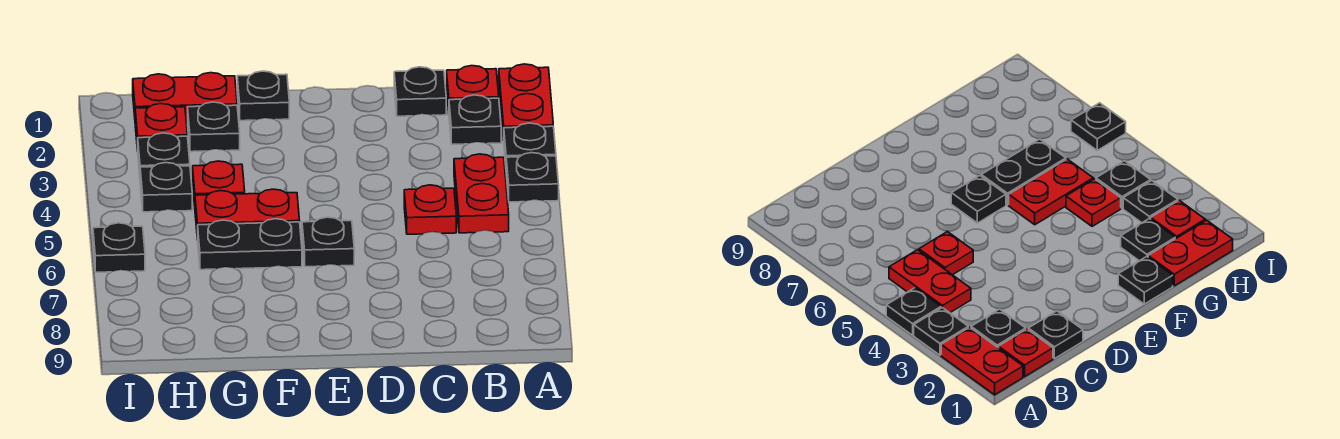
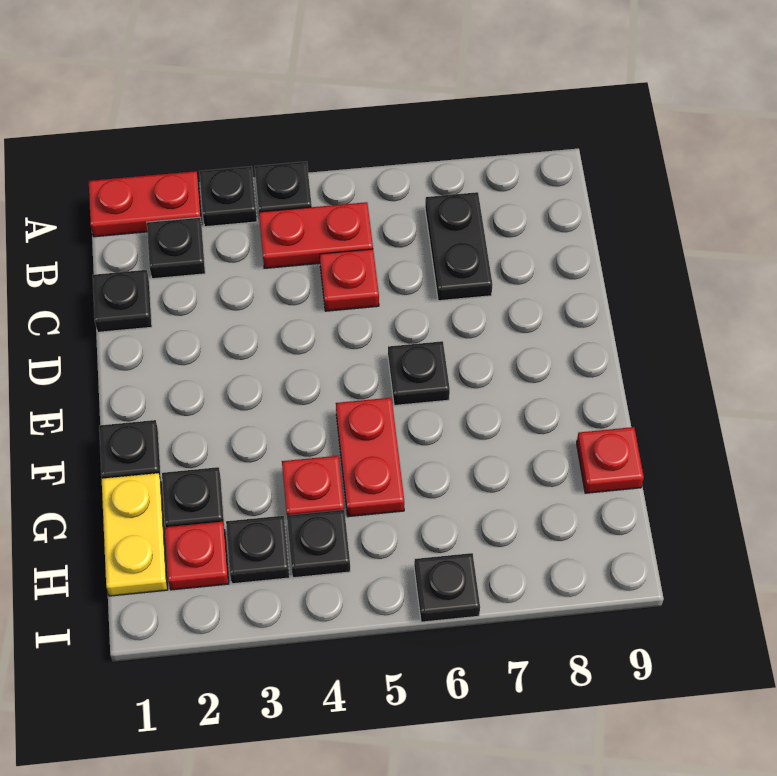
red plate B1 level 1 -> red plate G9 level 1
black plate F6:G6 level 1 -> black plate B7:C7 level 1
red plate G1:H1 level 1 -> yellow plate G1:H1 level 1

